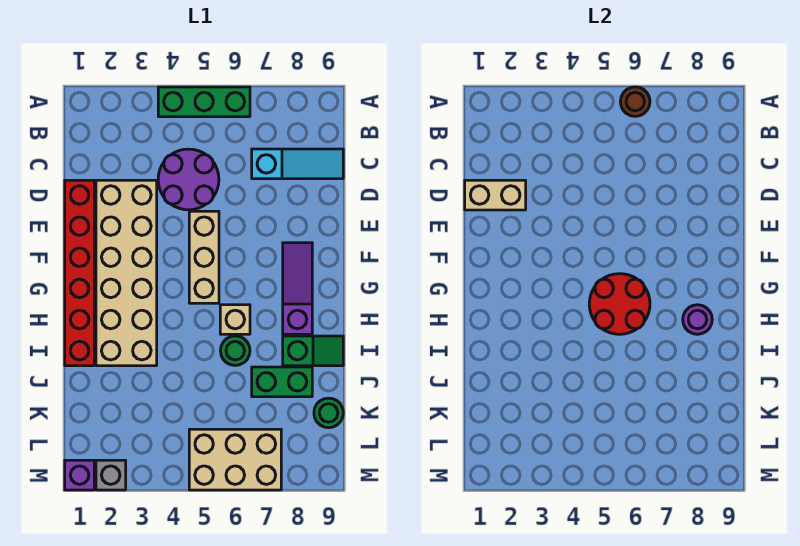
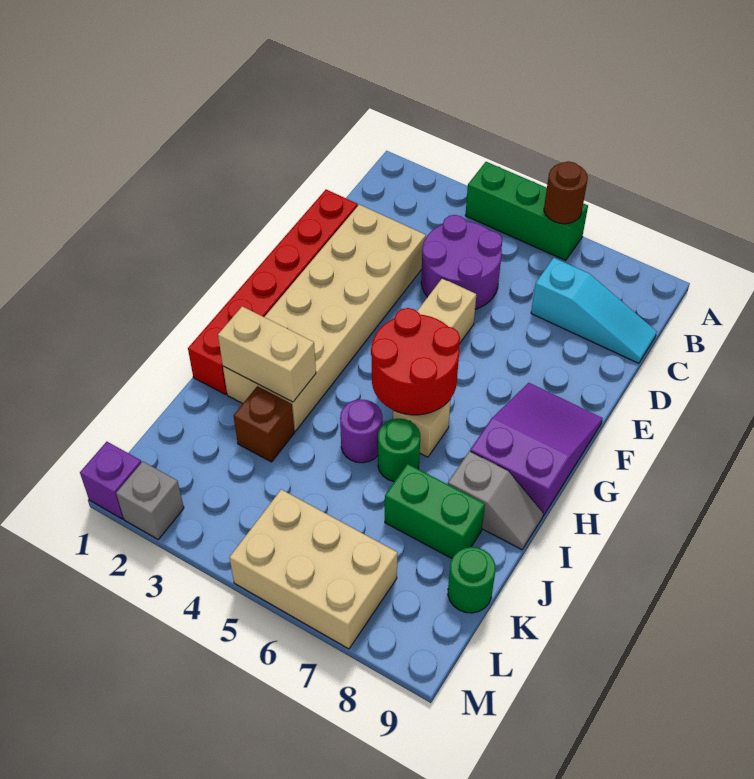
tan brick D1:D2 level 2 -> tan brick I2:I3 level 2
purple slope F8:H8 level 1 top H -> purple slope F8:H9 level 1 top H
purple round brick H8 level 2 -> purple round brick I5 level 1
green slope I8:I9 level 1 top 8 -> grey slope I8:I9 level 1 top 8
none -> brown brick J3 level 1

